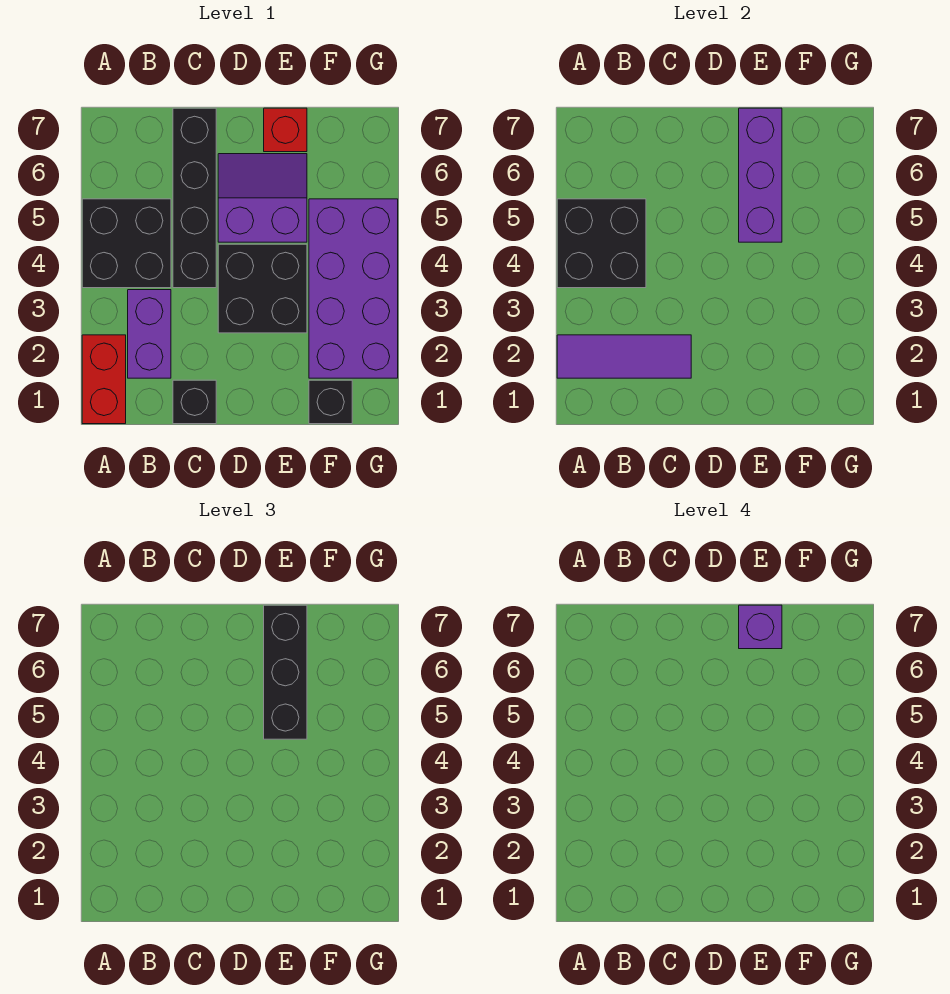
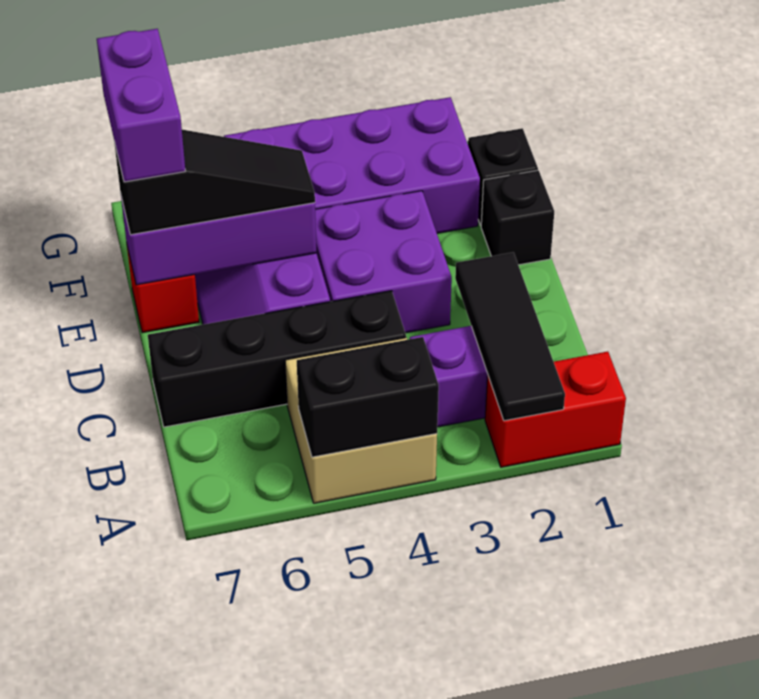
purple tile A2:C2 level 2 -> black tile A2:C2 level 2
black brick A4:B5 level 1 -> tan brick A4:B5 level 1
black brick A4:B5 level 2 -> black brick A4:A5 level 2
black brick C1 level 1 -> black brick E1 level 1
black brick D3:E4 level 1 -> purple brick D3:E4 level 1
black brick E5:E7 level 3 -> black slope E5:E7 level 3 top 7
purple brick E7 level 4 -> purple brick E7:F7 level 4

